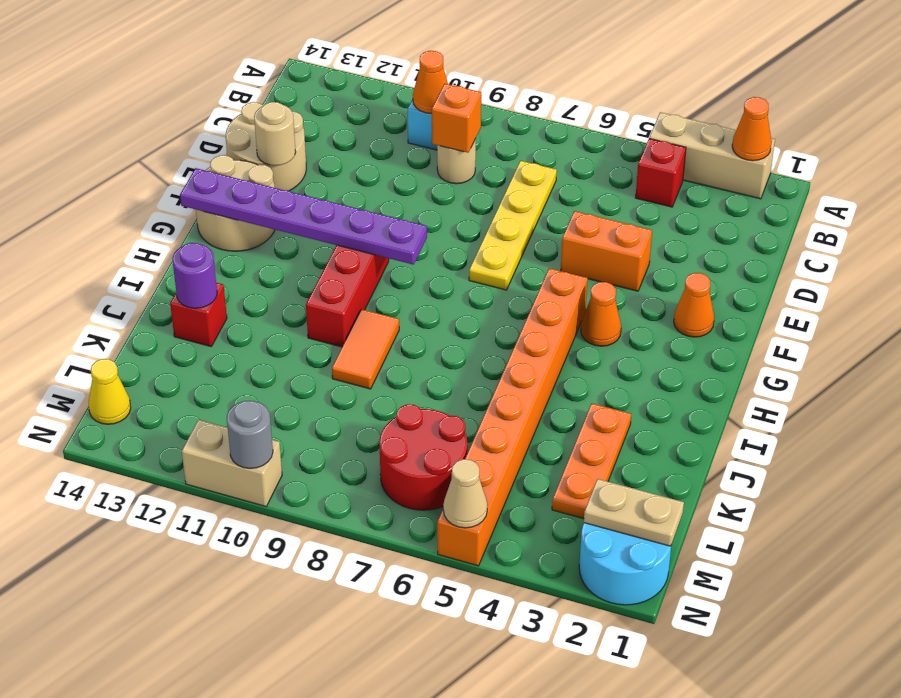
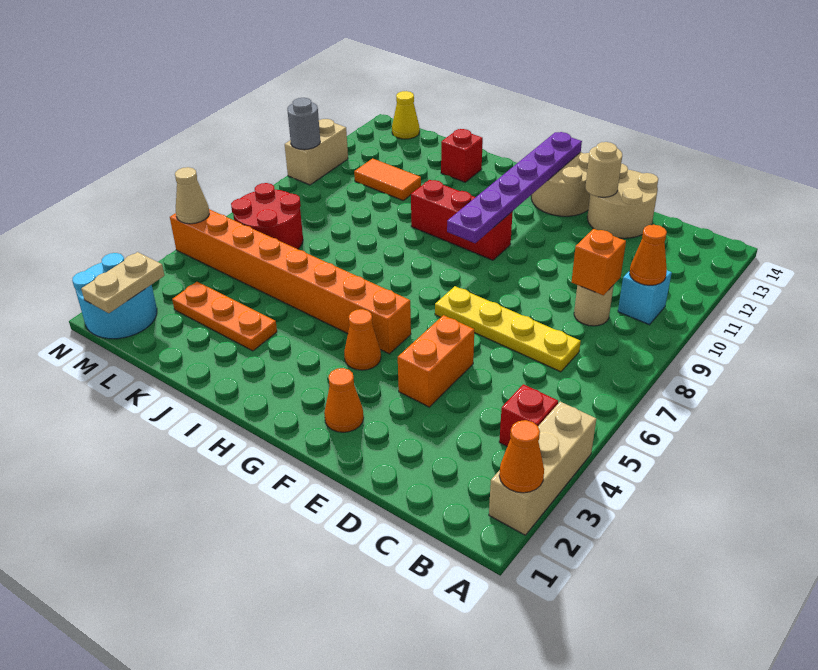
orange tile I9:J9 level 1 -> orange tile K11:L11 level 1
purple round brick J13 level 2 -> none

